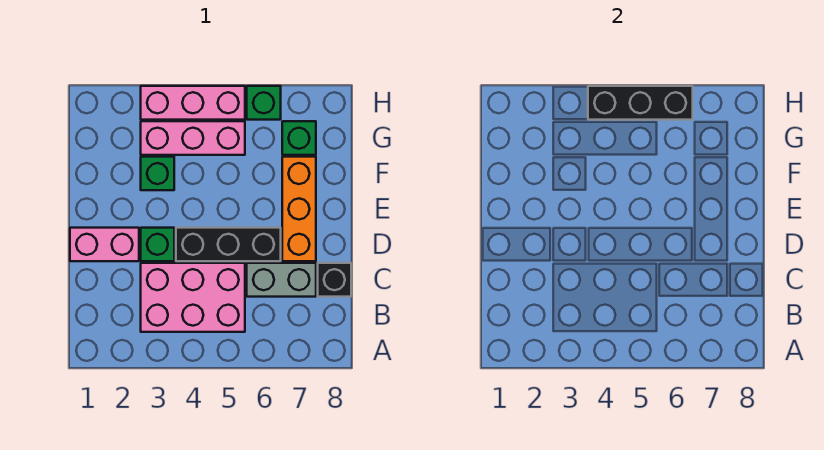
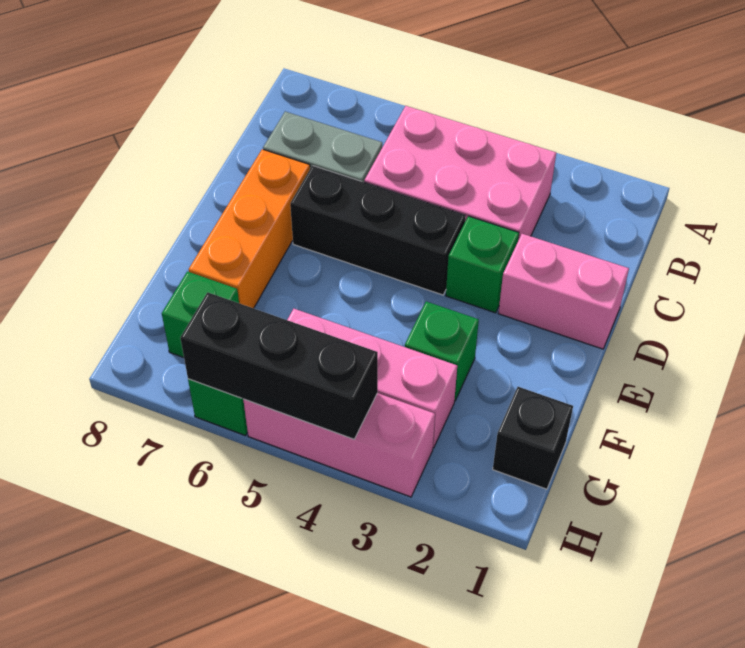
black brick C8 level 1 -> black brick G1 level 1

